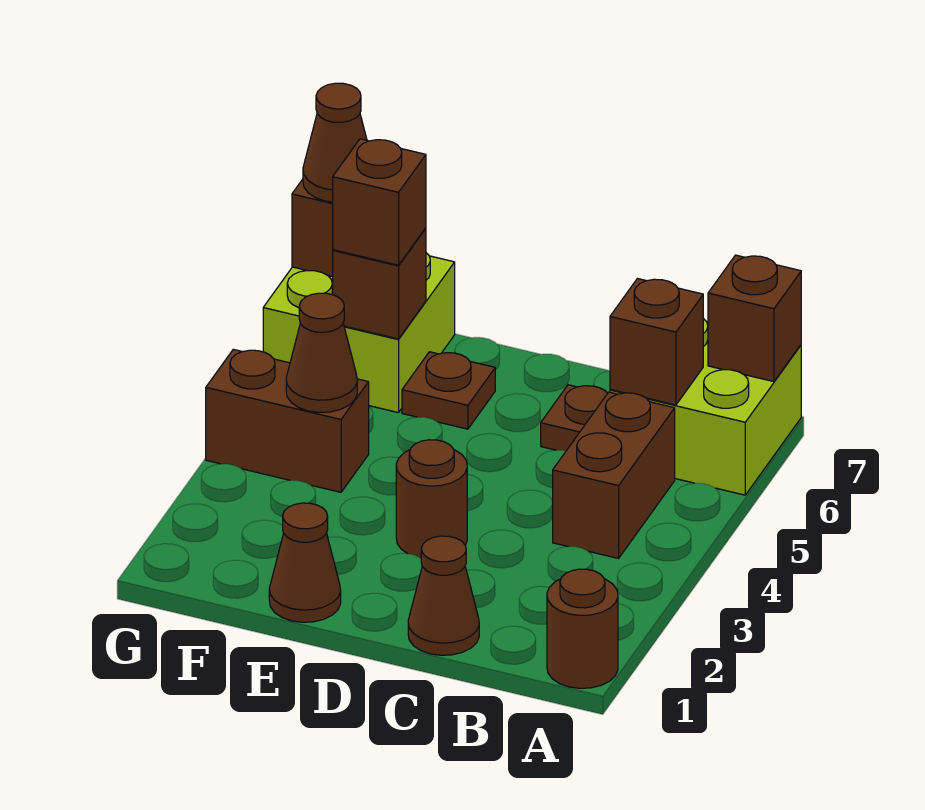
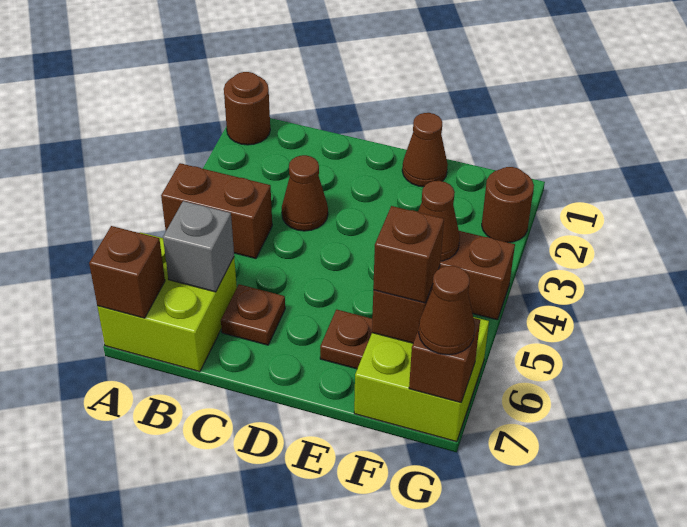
brown brick B4:B5 level 1 -> brown brick A4:B4 level 1
brown brick B6 level 2 -> grey brick B6 level 2
brown cone C1 level 1 -> brown cone C3 level 1
brown round brick D3 level 1 -> brown round brick G2 level 1

